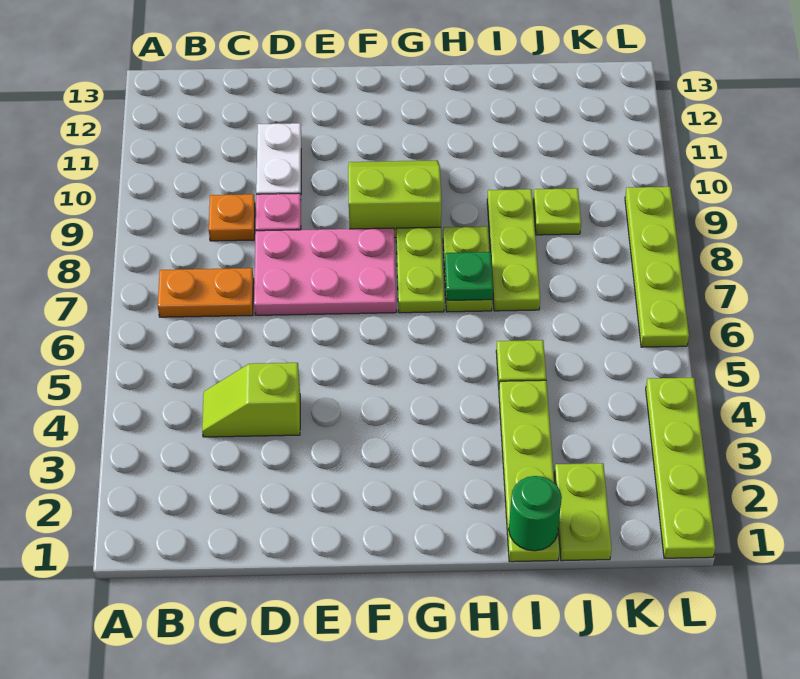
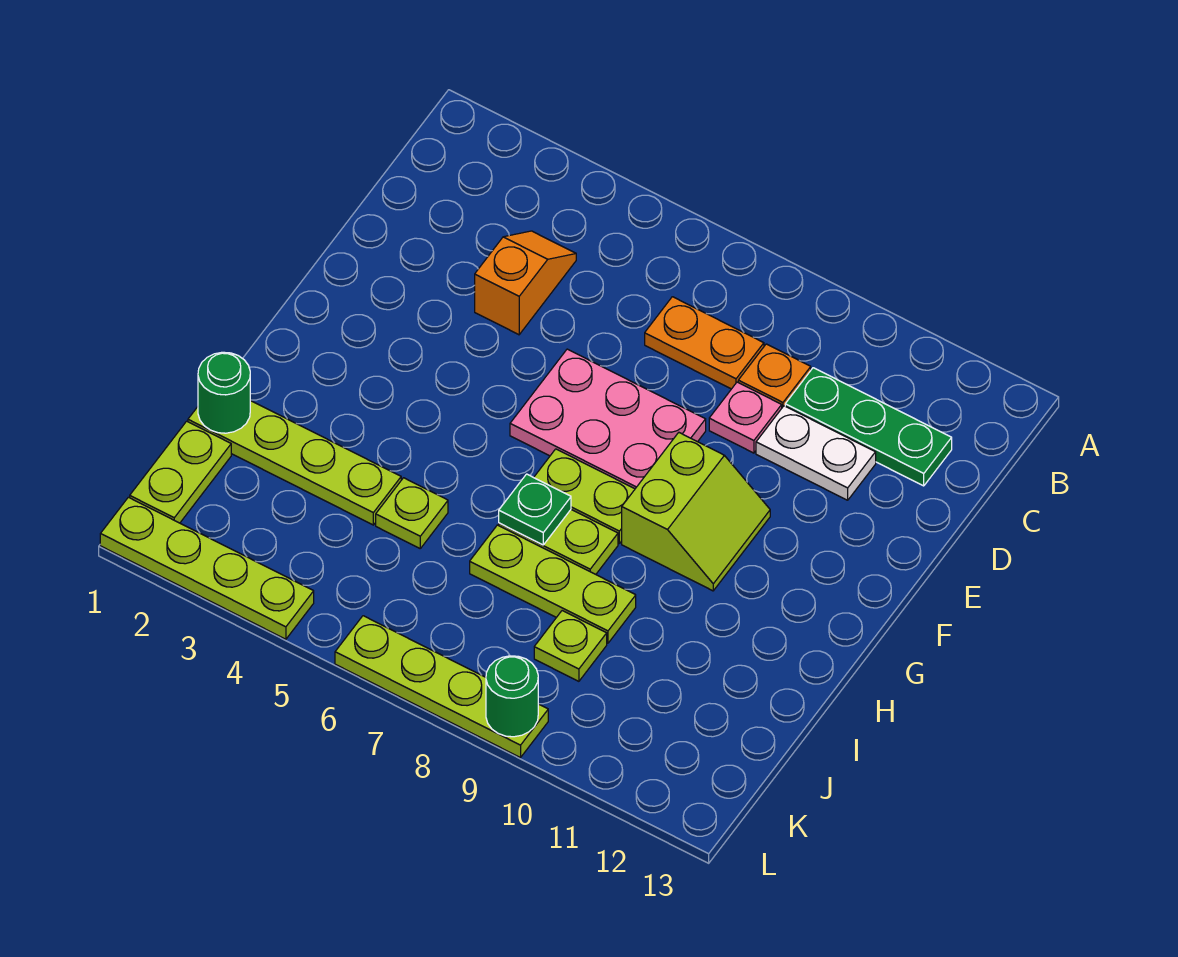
orange plate B7:C7 level 1 -> orange plate C7:C8 level 1
lime slope C4:D4 level 1 top D -> orange slope C4:D4 level 1 top D
none -> green plate C10:C12 level 1
pink plate D7:F8 level 1 -> pink plate E6:F8 level 1
lime plate J1:J2 level 1 -> lime plate J1:K1 level 1
none -> green round brick L9 level 2

